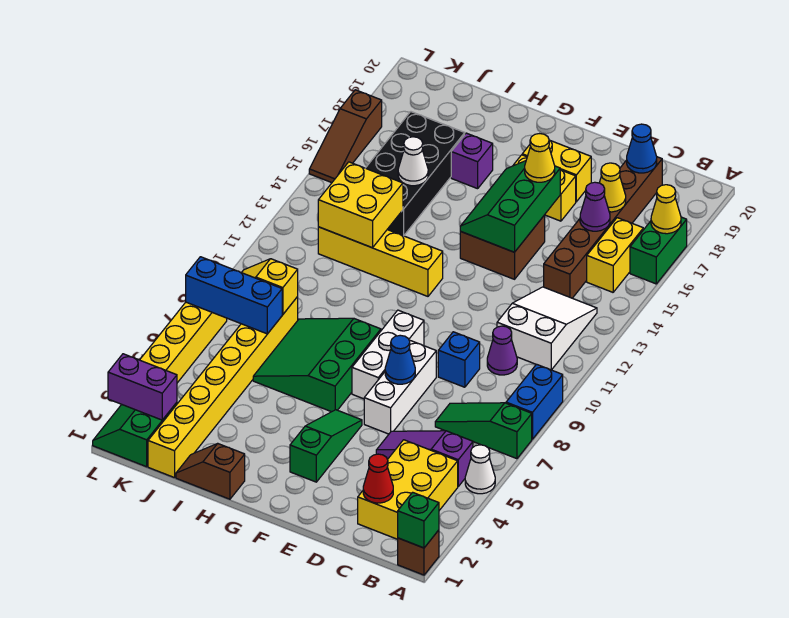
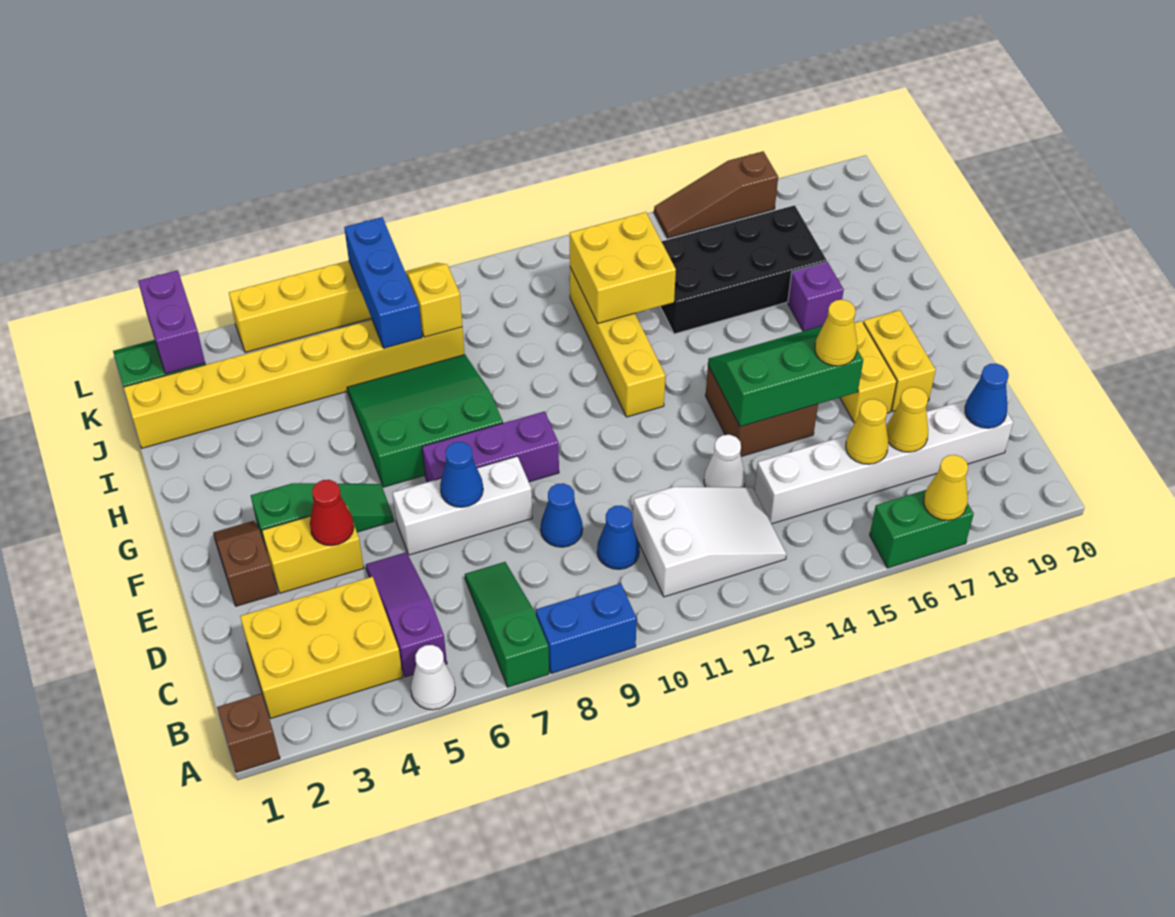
green brick A1 level 2 -> none
yellow brick B15:B16 level 1 -> yellow brick E3:E4 level 1
red cone C2 level 2 -> red cone E4 level 2
purple cone C10 level 1 -> blue cone C10 level 1
brown brick C14:C19 level 1 -> white brick C14:C19 level 1
purple cone C16 level 2 -> yellow cone C16 level 2
blue brick D9 level 1 -> blue cone D9 level 1
white brick F7:F9 level 1 -> purple brick F7:F9 level 1
brown slope H1:I1 level 1 top H -> brown slope E2:F2 level 1 top E
white cone I15 level 2 -> white cone D13 level 1

